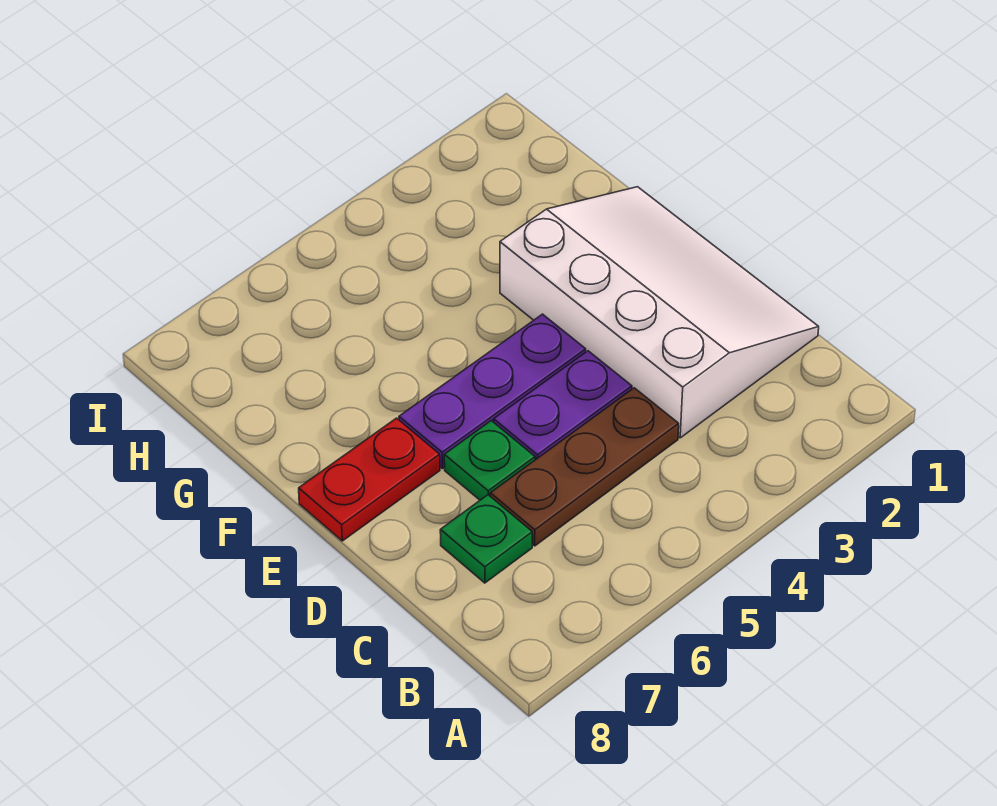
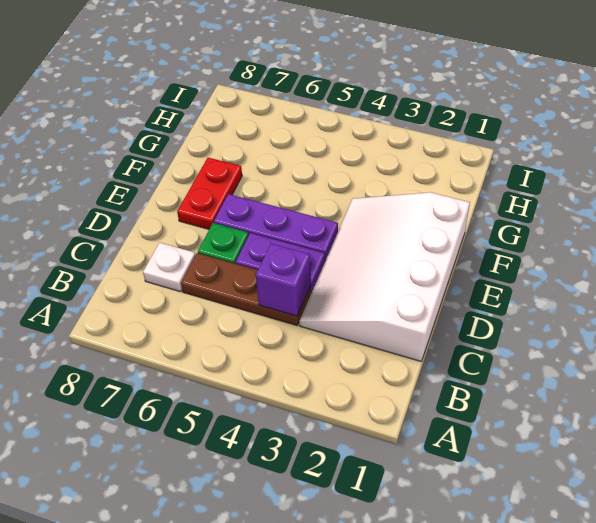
white slope C1:F3 level 1 top 3 -> white slope C1:F3 level 1 top 1
none -> purple brick C4 level 2
green plate C7 level 1 -> white plate C7 level 1
red plate E7:E8 level 1 -> red plate E7:F7 level 1

